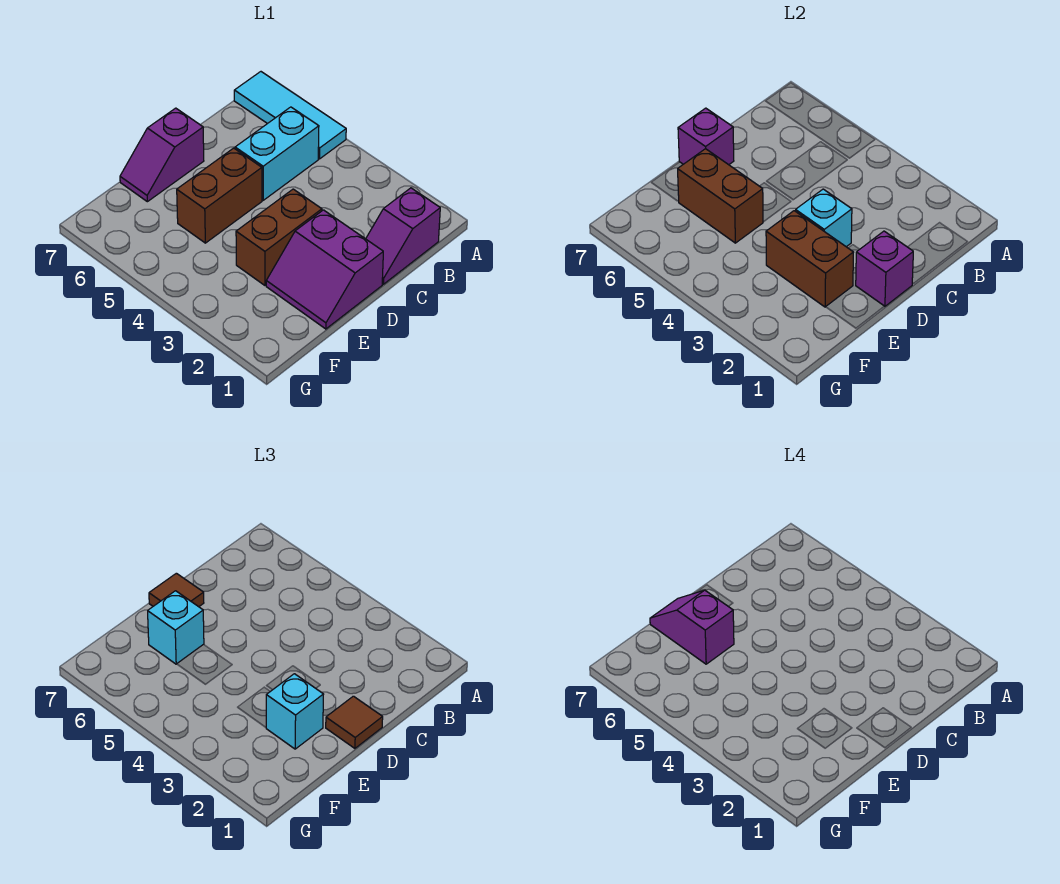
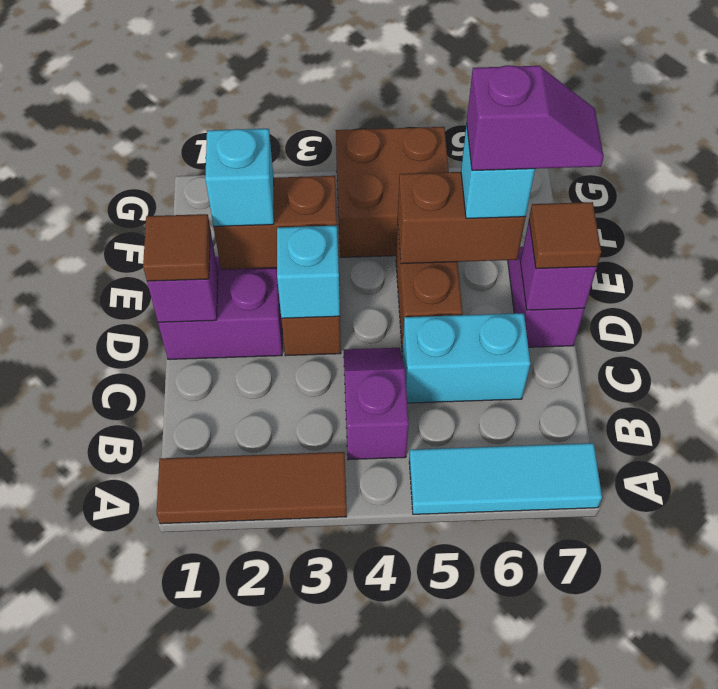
none -> brown tile A1:A3 level 1
purple slope B1:C1 level 1 top B -> purple slope B4:C4 level 1 top B
cyan brick B5:C5 level 1 -> cyan brick C5:C6 level 1
none -> brown brick F4:G5 level 1

